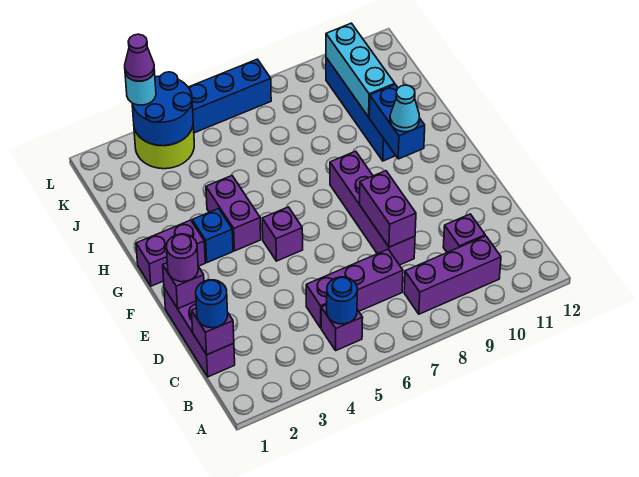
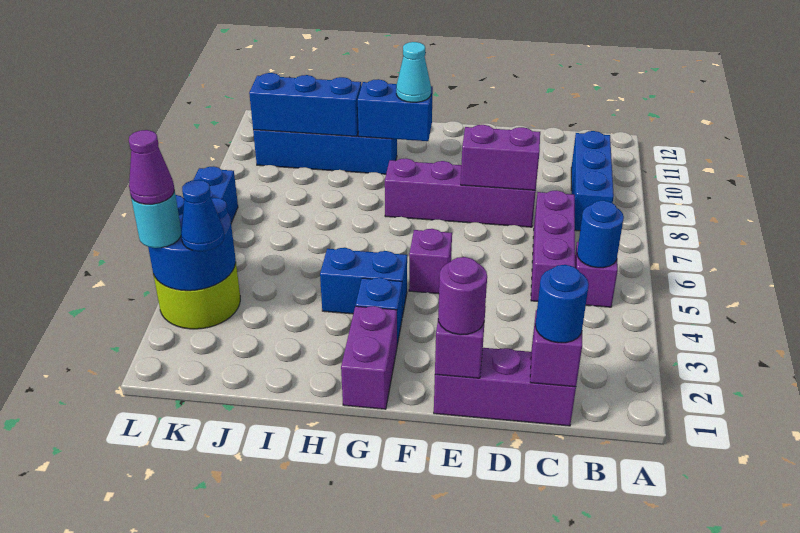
purple brick B8:B10 level 1 -> blue brick B8:B10 level 1
purple brick C10 level 1 -> none
purple brick G4:H4 level 1 -> blue brick G4:H4 level 1
cyan brick I10:K10 level 2 -> blue brick I10:K10 level 2
none -> blue cone K3 level 3

